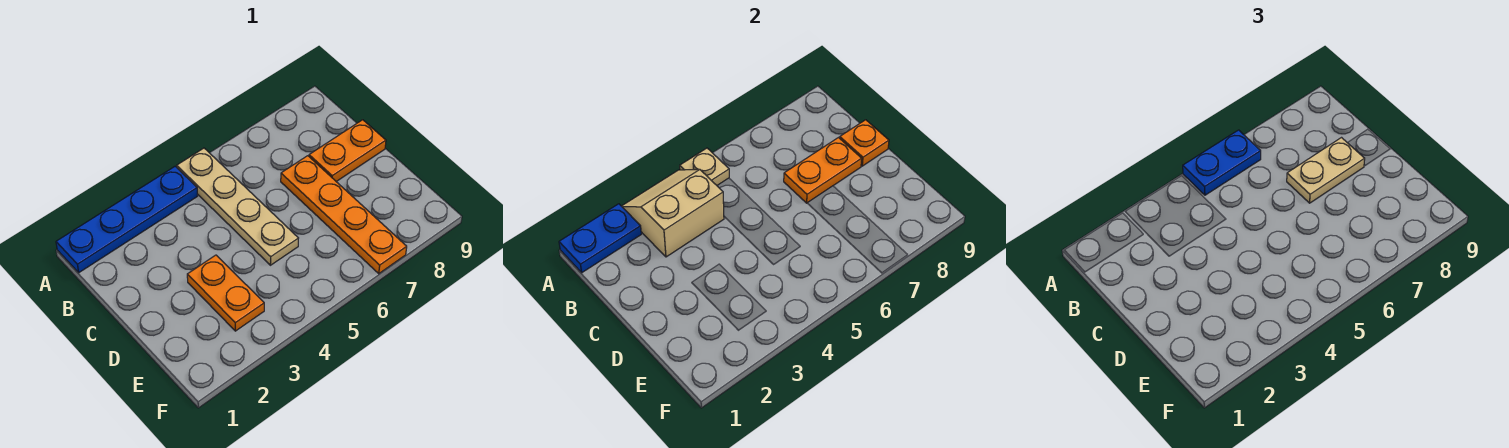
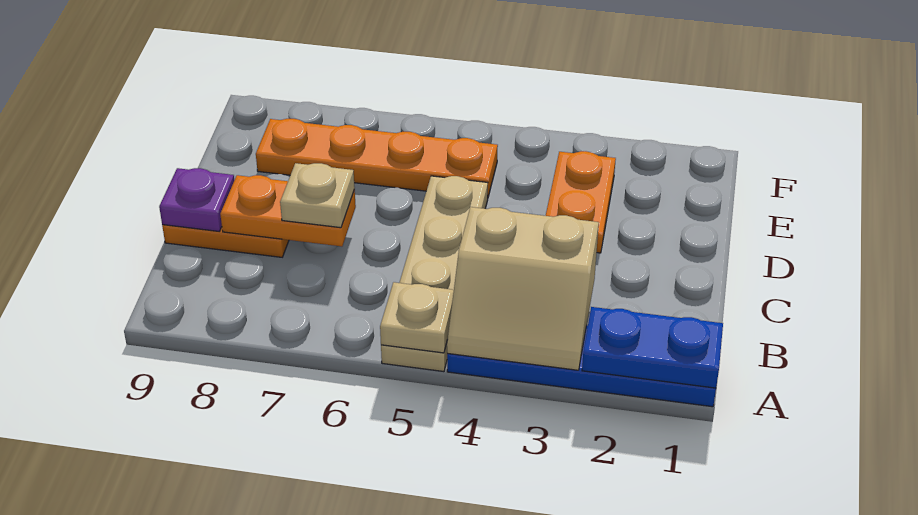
blue plate A5:A6 level 3 -> none
orange plate C7:F7 level 1 -> orange plate E5:E8 level 1
tan plate C7:C8 level 3 -> tan plate C7 level 3
orange plate C9 level 2 -> purple plate C9 level 2

